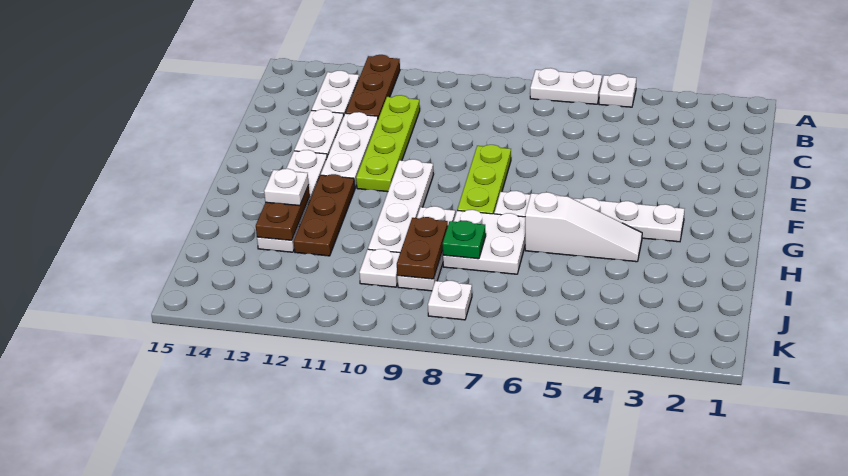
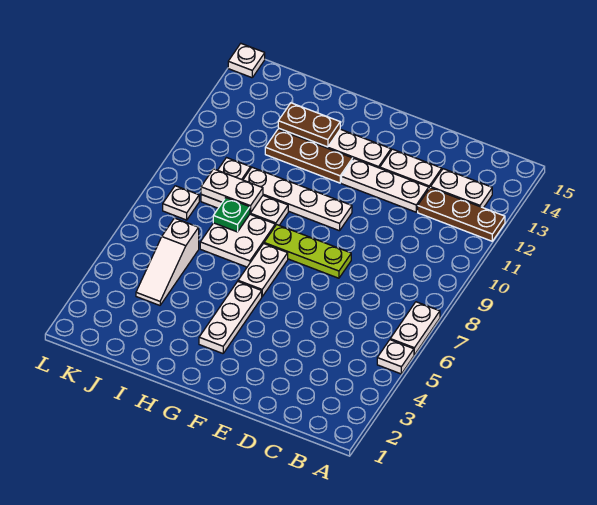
lime plate C11:F11 level 1 -> none
white slope H4:H6 level 1 top 6 -> white slope J4:J6 level 1 top 6
white plate H13 level 3 -> white plate L15 level 1
brown plate I9:J9 level 2 -> white plate I9:J9 level 2

